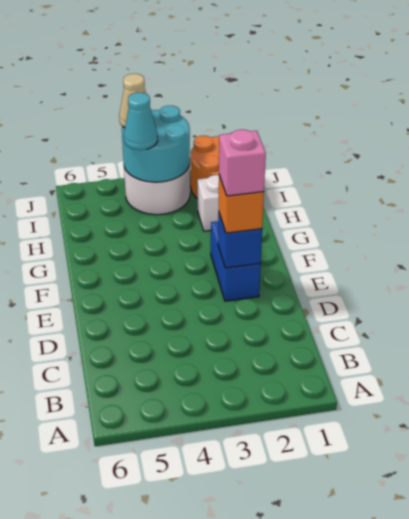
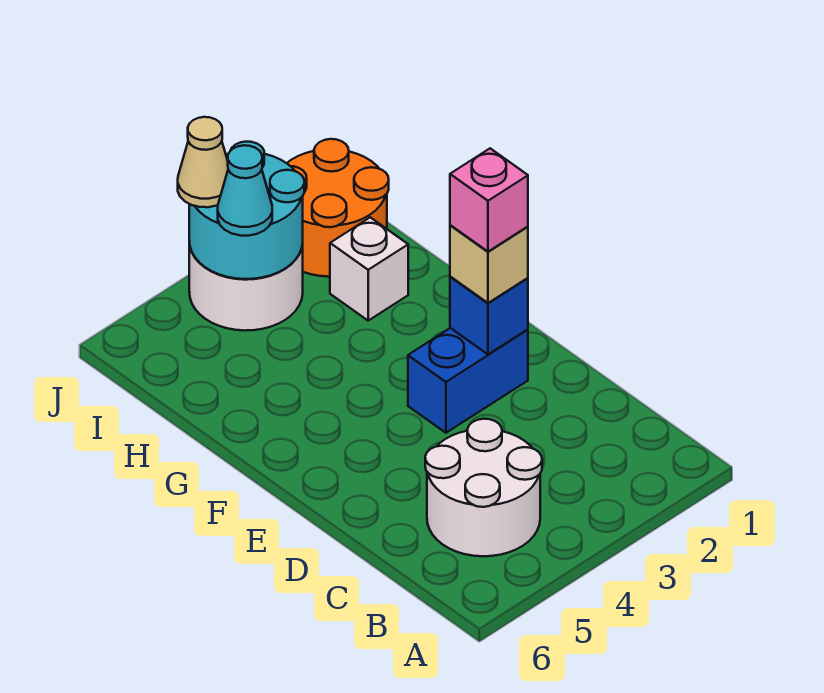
none -> white round brick B4:C5 level 1
blue brick E2:F2 level 1 -> blue brick E2:E3 level 1
orange brick E2 level 3 -> tan brick E2 level 3

